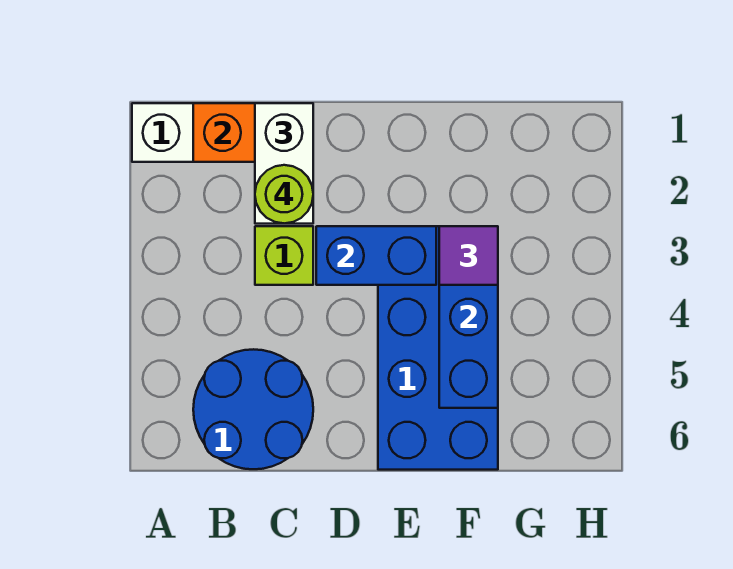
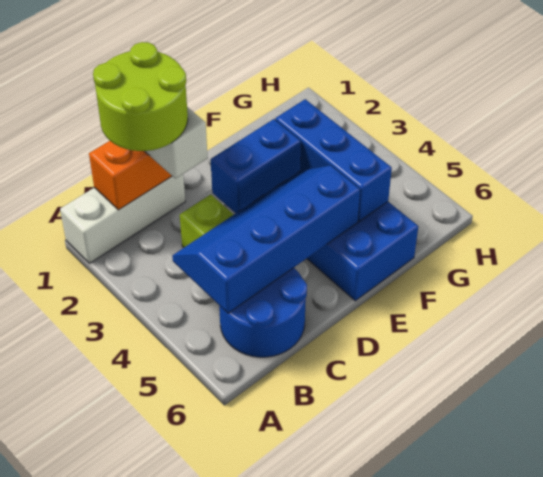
none -> blue slope B4:E5 level 2 top 5
lime round brick C2 level 4 -> lime round brick B1:C2 level 4
purple tile F3 level 3 -> none

